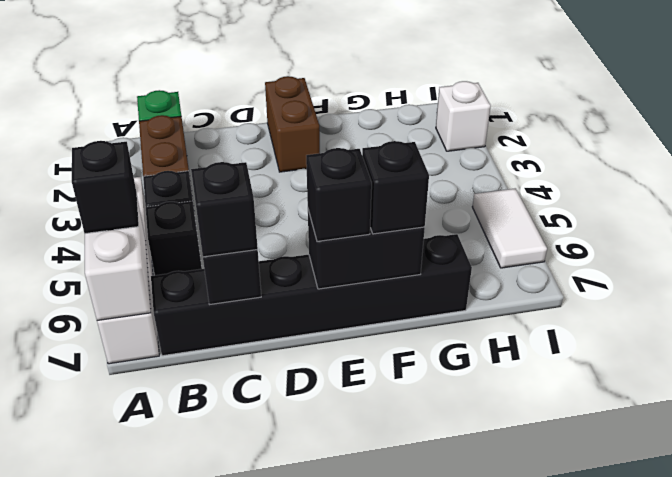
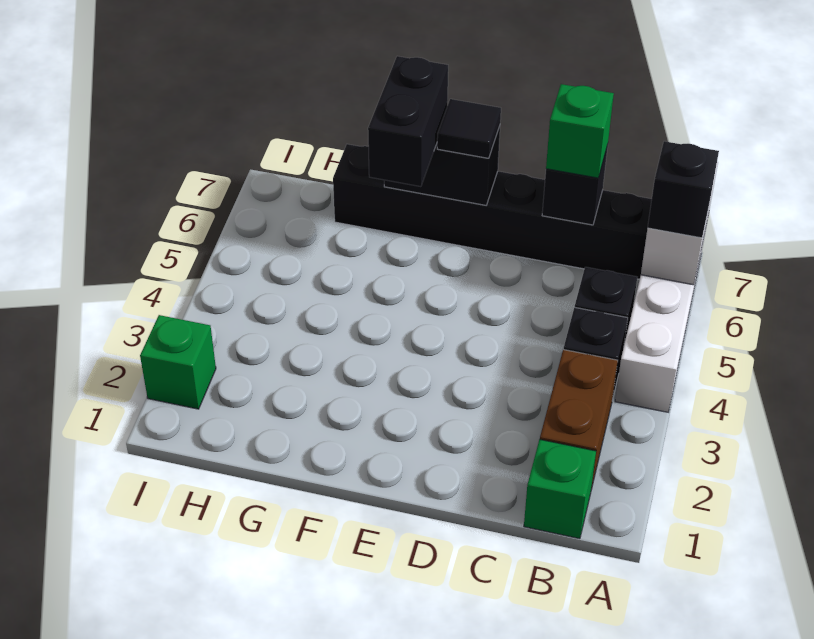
black brick C7 level 3 -> green brick C7 level 3
brown brick E1:E2 level 1 -> none
black brick E7 level 3 -> black tile E7 level 3
black brick F7 level 3 -> black brick F6:F7 level 3
white brick I2 level 1 -> green brick I2 level 1
white tile I5:I6 level 1 -> none

